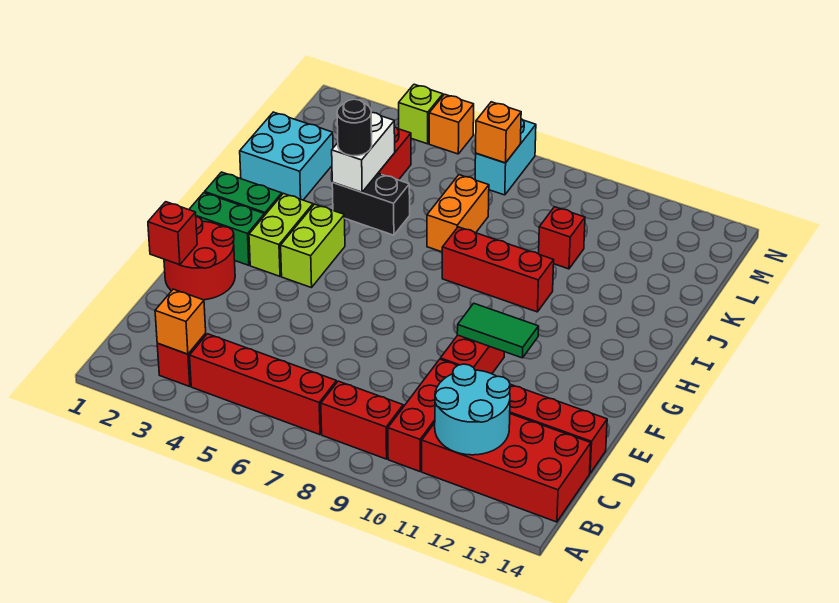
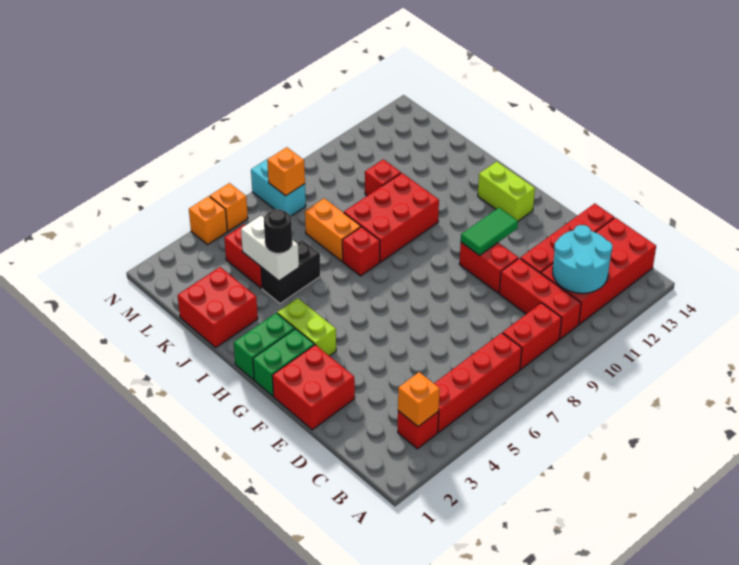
red round brick E1:F2 level 1 -> red brick E1:F2 level 1
red brick E1 level 2 -> red brick I7 level 1
lime brick G4:H4 level 1 -> lime brick G13:H13 level 1
red brick I8:I10 level 1 -> red brick I8:J10 level 1
cyan brick J1:K2 level 1 -> red brick J1:K2 level 1
lime brick N4 level 1 -> orange brick N4 level 1

